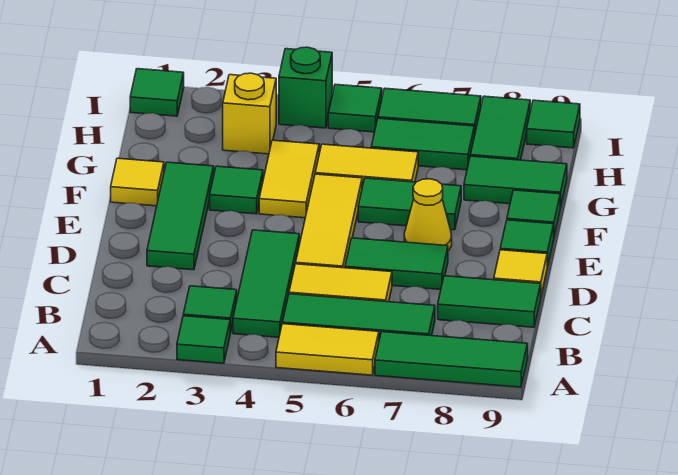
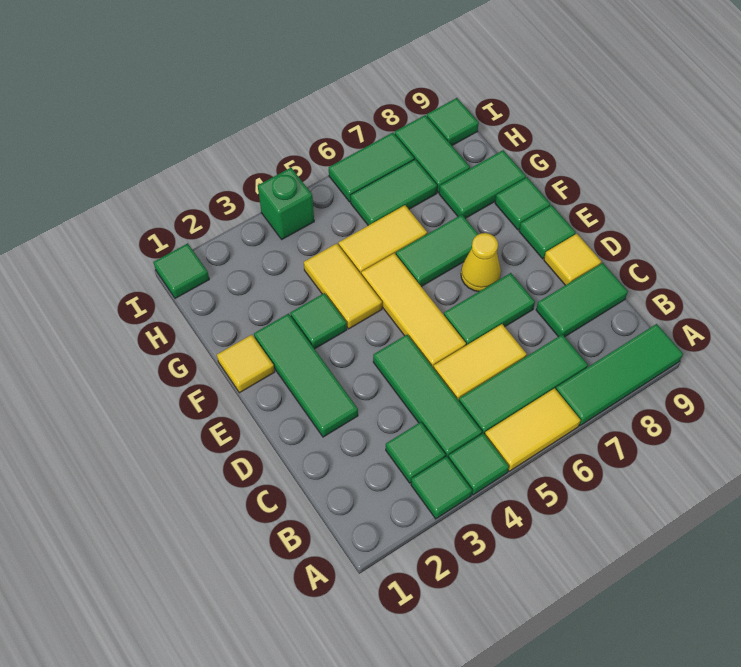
yellow brick H3 level 1 -> none
green tile I5 level 1 -> green tile A4 level 1

